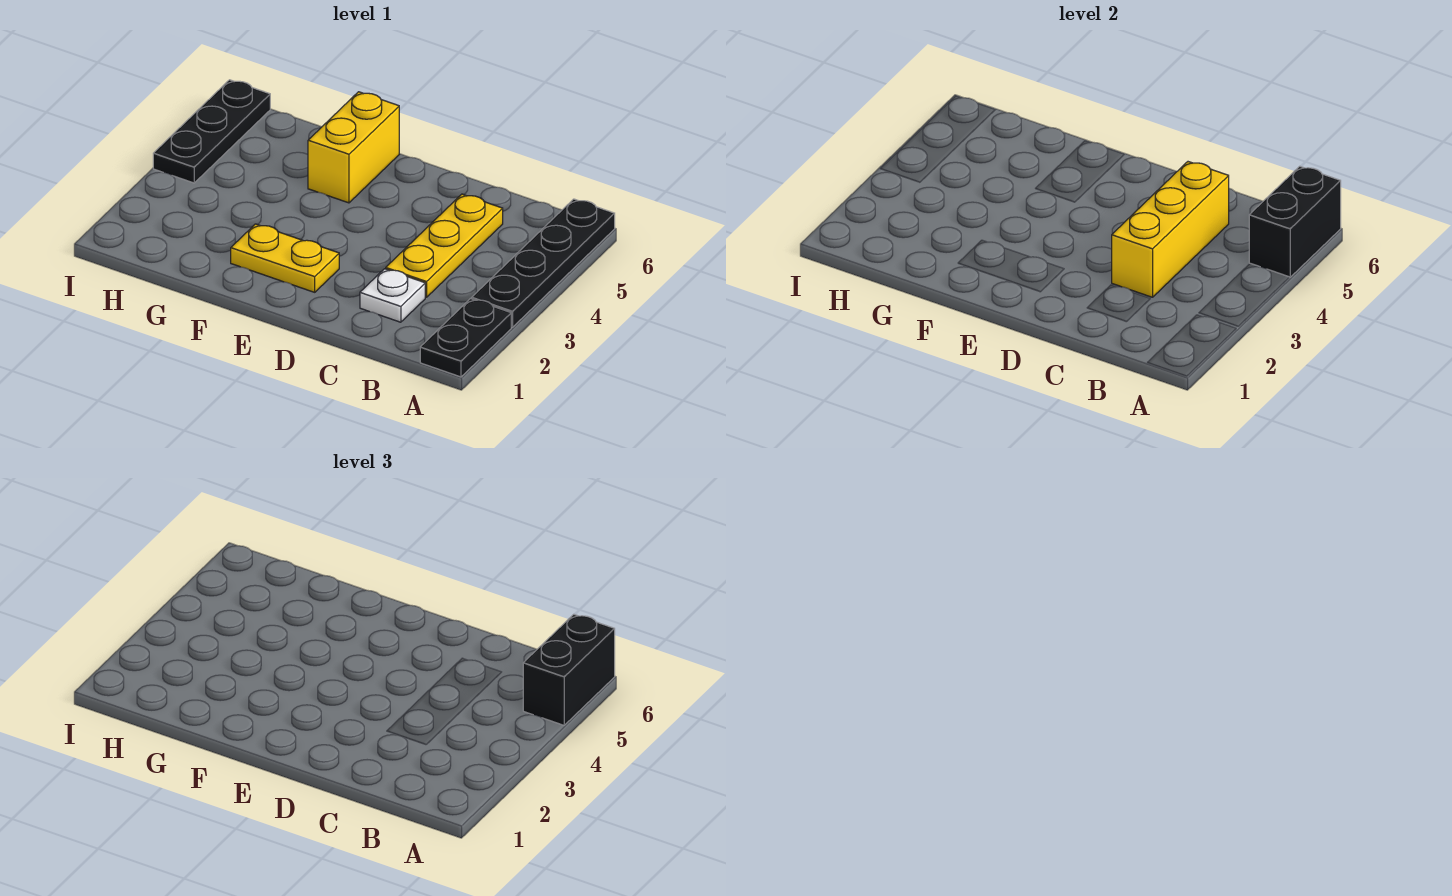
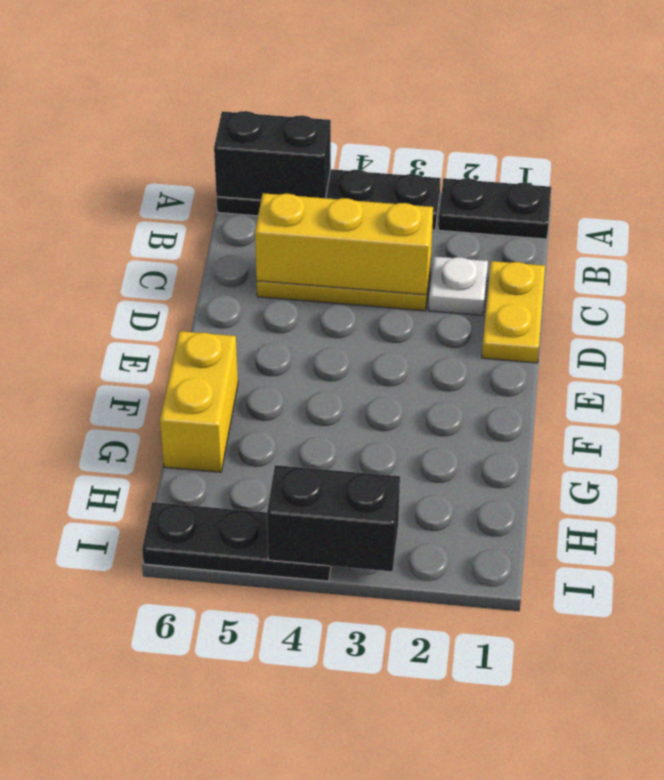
black brick A5:A6 level 3 -> black brick I3:I4 level 2
yellow plate E2:F2 level 1 -> yellow plate C1:D1 level 1
yellow brick F5:F6 level 1 -> yellow brick F6:G6 level 1

